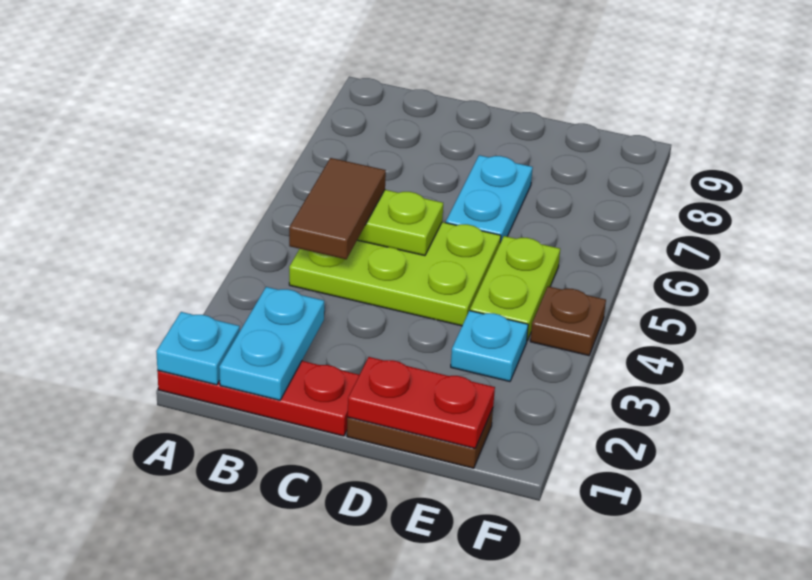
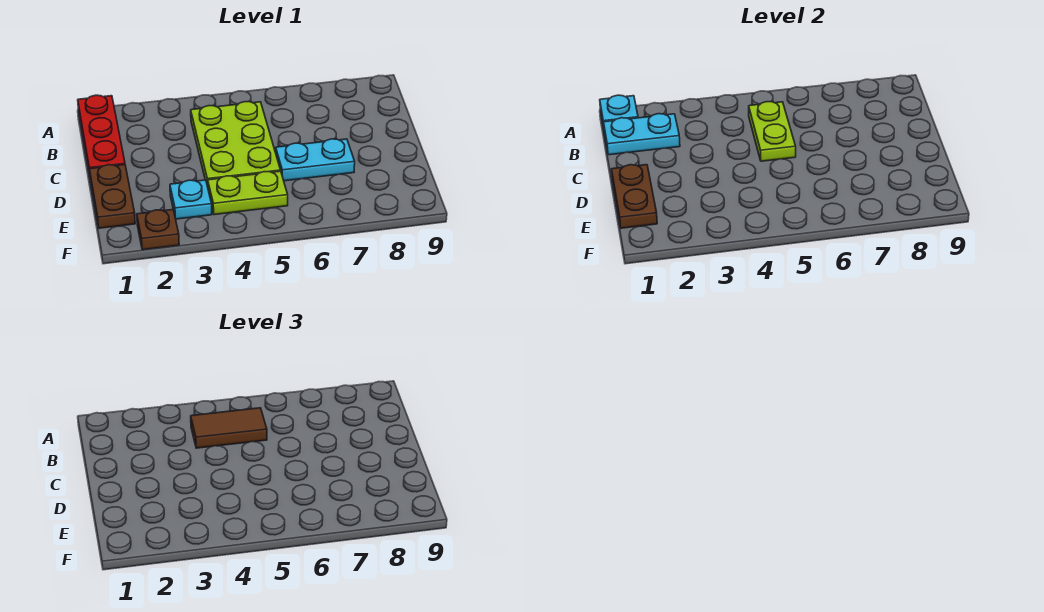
red plate D1:E1 level 2 -> brown plate D1:E1 level 2
brown plate F4 level 1 -> brown plate F2 level 1

